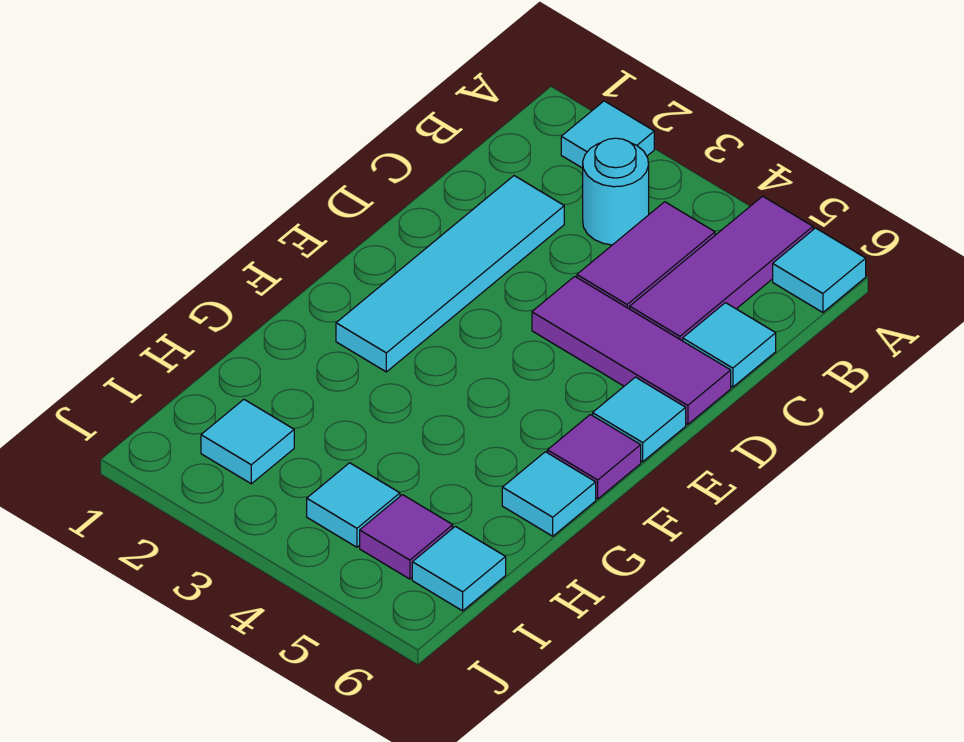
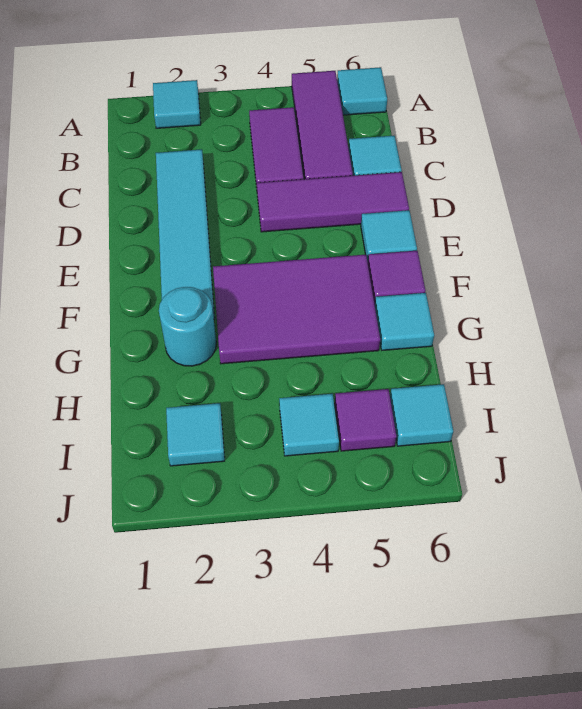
cyan round brick B3 level 1 -> cyan round brick G2 level 1
none -> purple tile F3:G5 level 1

